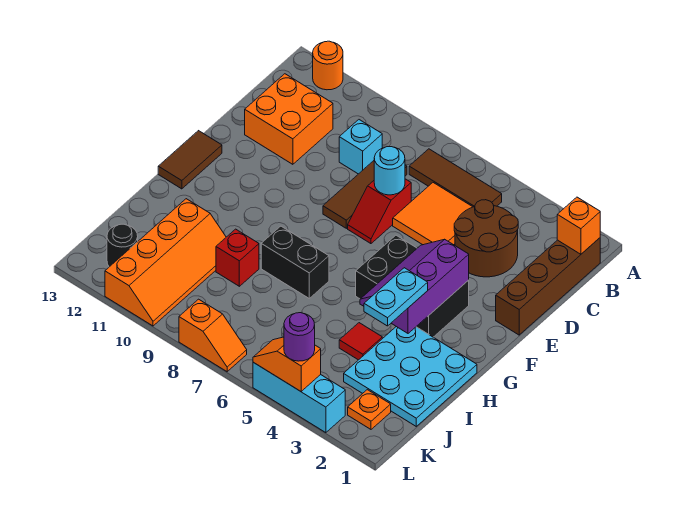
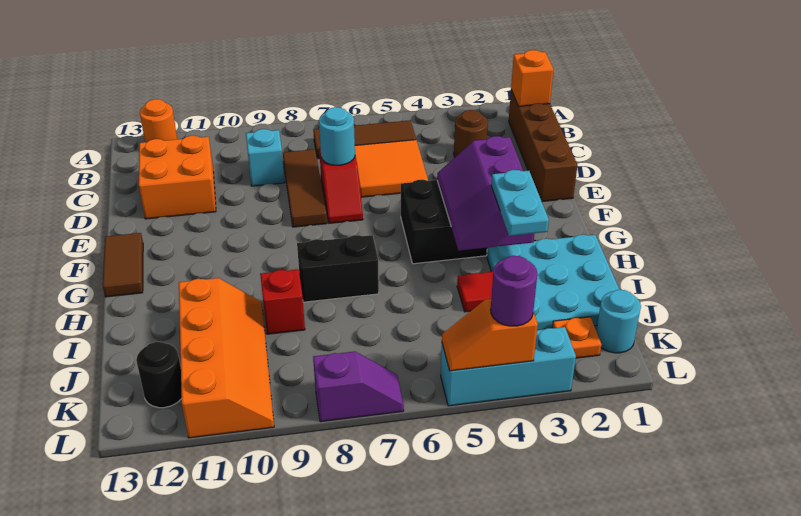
brown round brick C3:D4 level 1 -> brown round brick C3 level 1
none -> cyan round brick K1 level 1
orange slope L7:L8 level 1 top 8 -> purple slope L7:L8 level 1 top 8

